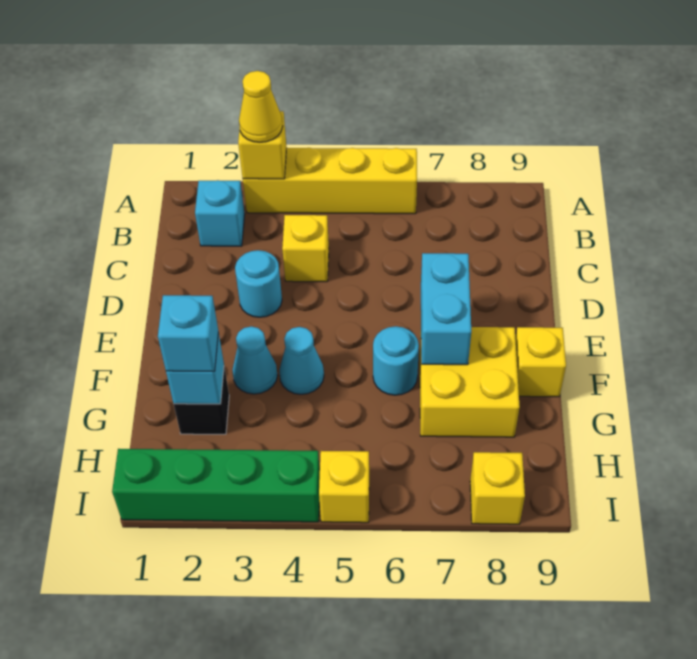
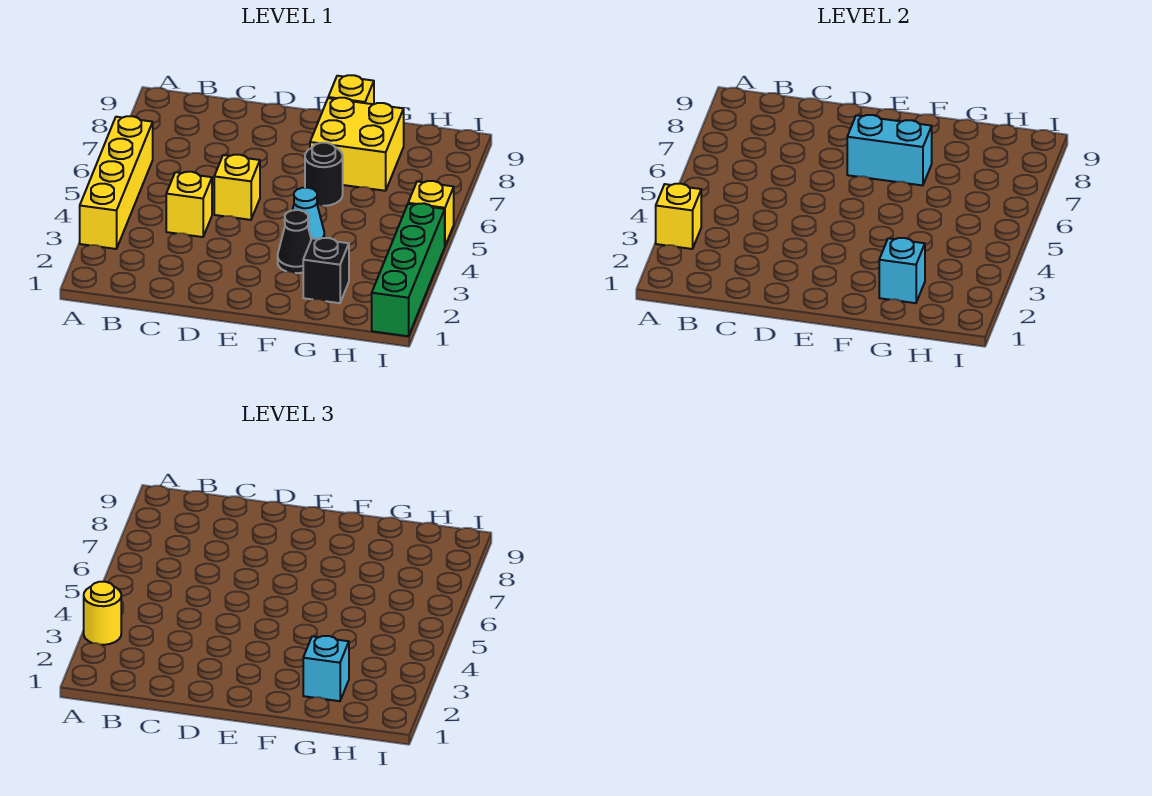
yellow cone A3 level 3 -> yellow round brick A3 level 3
cyan brick B2 level 1 -> none
cyan round brick D3 level 1 -> none
cyan cone F3 level 1 -> black cone F3 level 1
cyan round brick F6 level 1 -> black round brick F6 level 1
yellow brick I8 level 1 -> yellow brick D5 level 1

